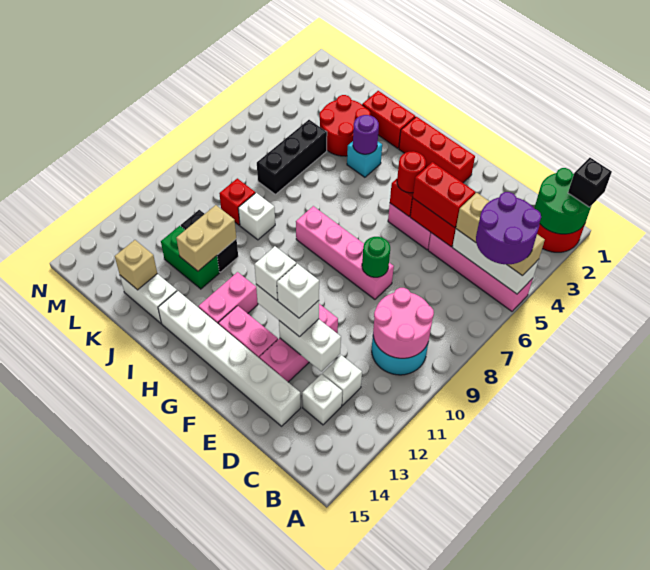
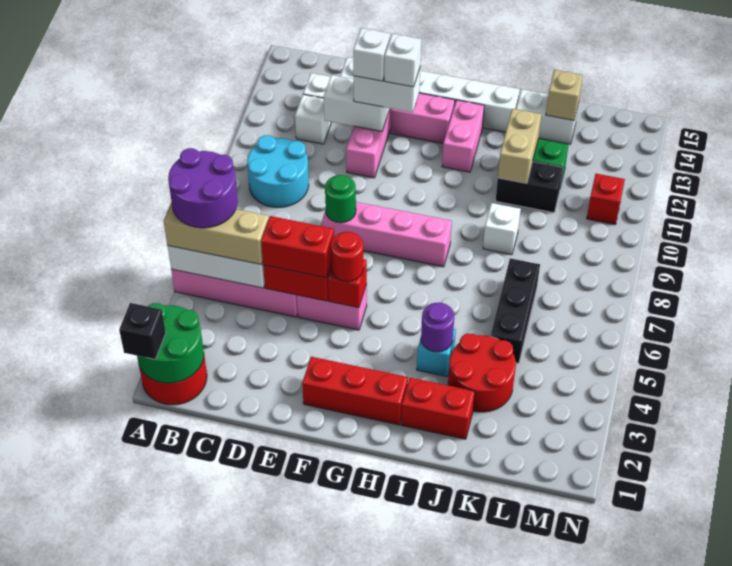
pink round brick B9:C10 level 2 -> none
red brick K9 level 1 -> red brick M11 level 1

